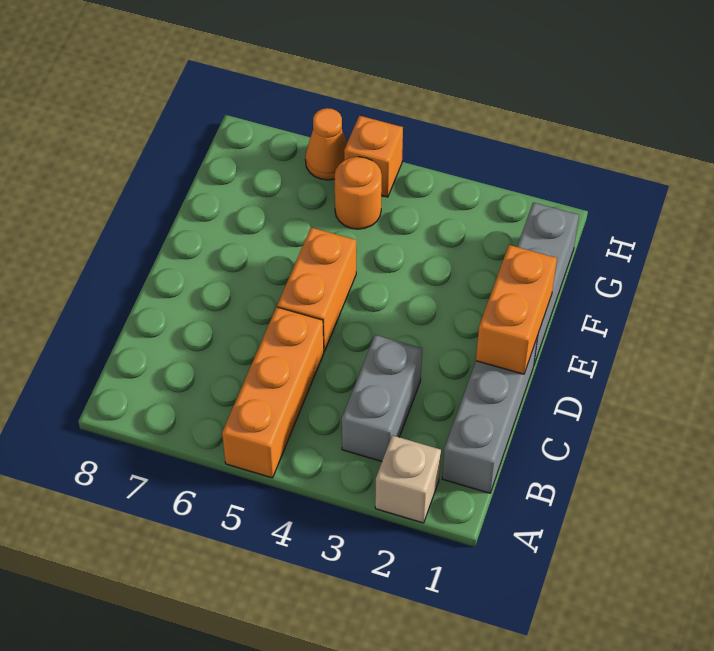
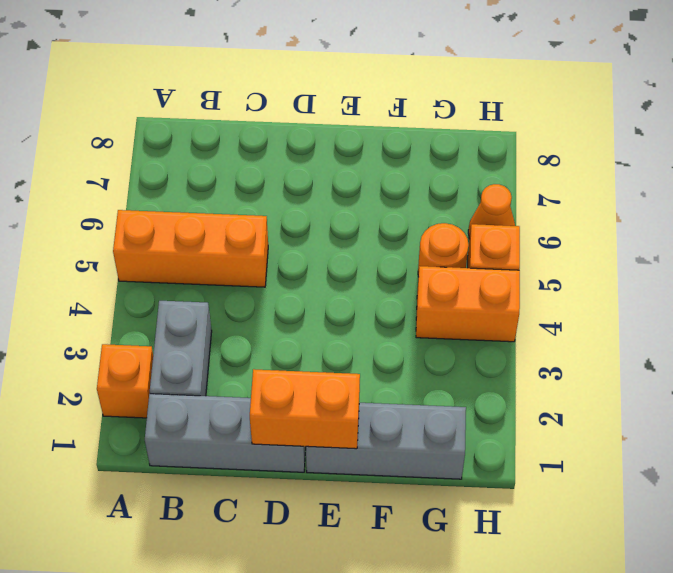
tan brick A2 level 1 -> orange brick A2 level 1
grey brick B3:C3 level 1 -> grey brick B2:B3 level 1
orange brick D5:E5 level 1 -> orange brick G4:H4 level 1

